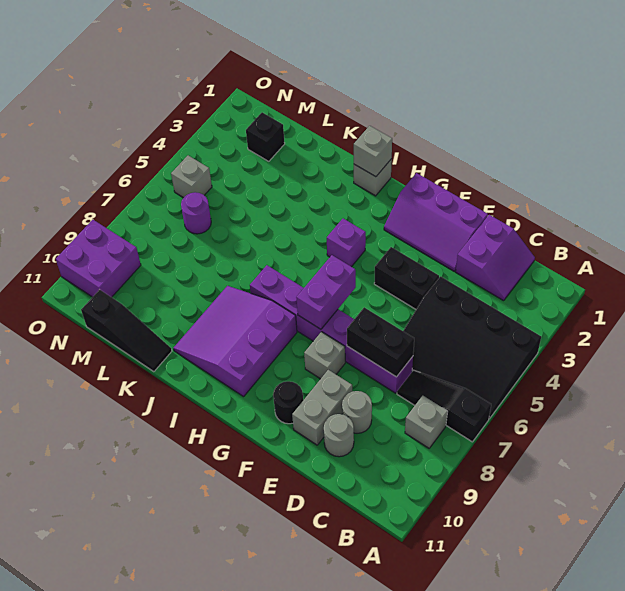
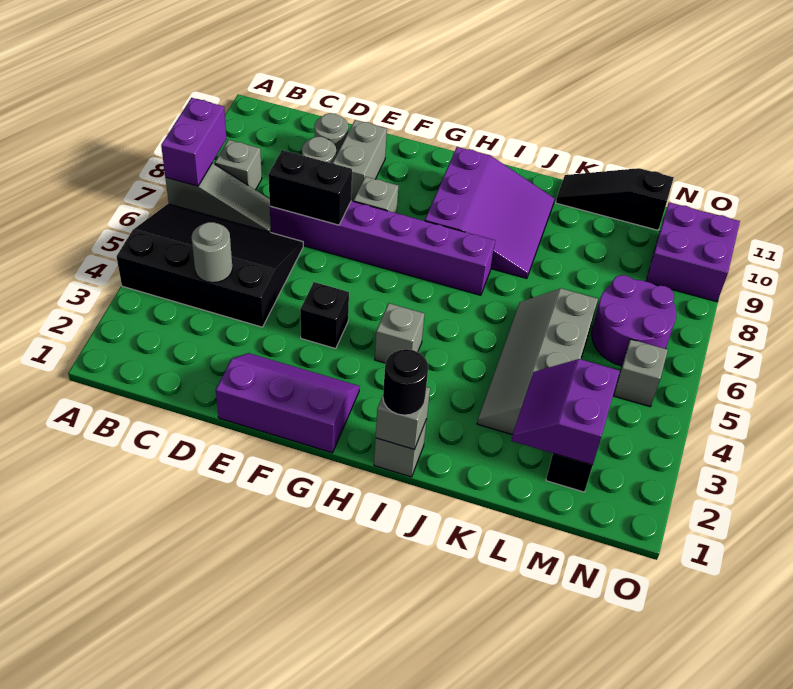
black slope A7:C7 level 1 top A -> grey slope A7:C7 level 1 top A
purple slope C1:D2 level 1 top D -> purple slope L2:M3 level 2 top M
none -> grey round brick C4 level 2
black brick E4:F4 level 1 -> black brick F4 level 1
black round brick F10 level 1 -> black round brick I1 level 3
purple brick G6:G7 level 2 -> purple brick A7:A8 level 2
purple brick H4 level 1 -> grey brick H4 level 1
none -> grey slope K3:L6 level 1 top L
purple round brick M6 level 1 -> purple round brick M6:N7 level 1

